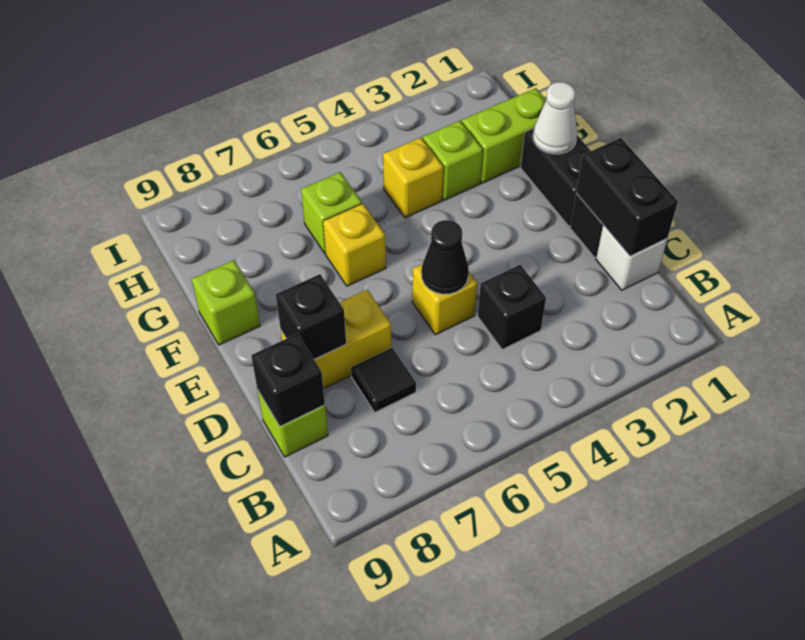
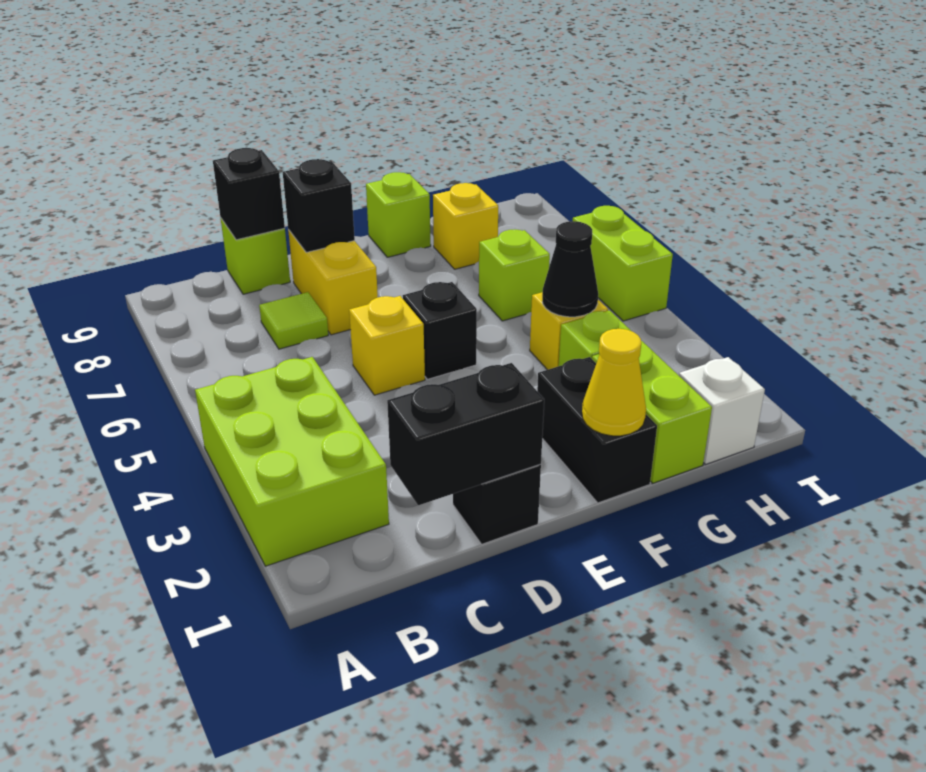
none -> lime brick A2:B4 level 1
white brick C1 level 1 -> white brick H1 level 1
black brick C4 level 1 -> black brick E5 level 1
black tile C7 level 1 -> lime tile C7 level 1
black cone D5 level 2 -> black cone G4 level 2
black brick E1:F1 level 1 -> black brick F1:F2 level 1
white cone F1 level 2 -> yellow cone F1 level 2
yellow brick F6 level 1 -> yellow brick G8 level 1
none -> lime brick I5:I6 level 1

